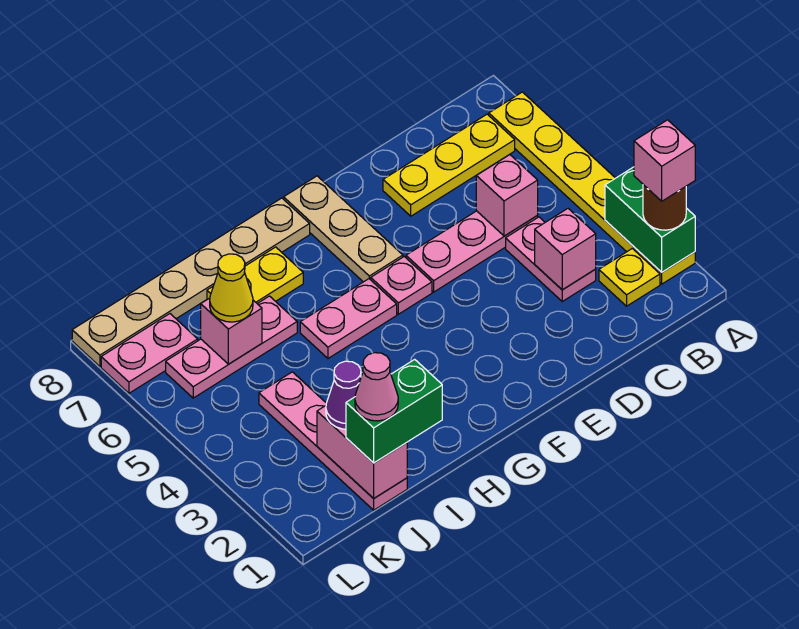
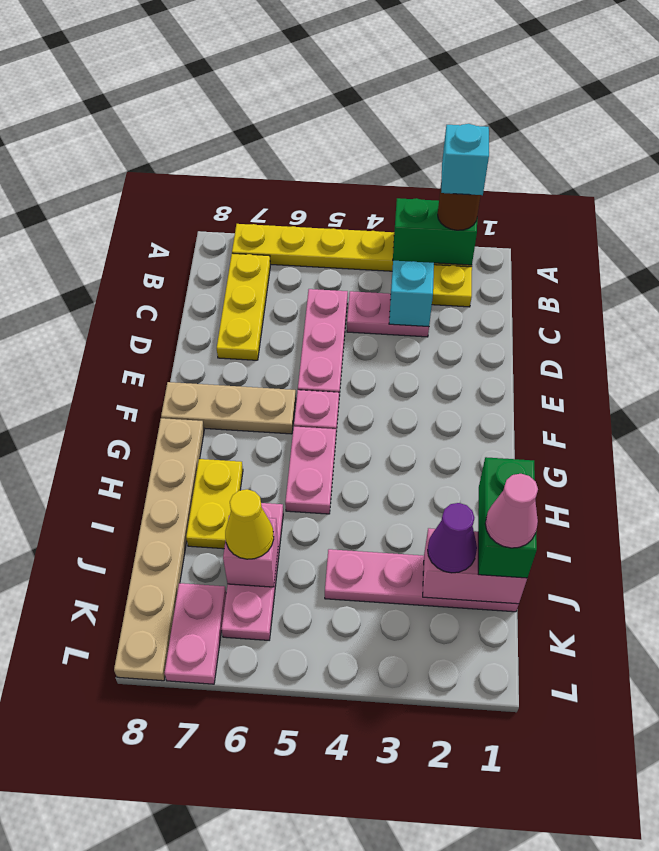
pink brick A2 level 4 -> cyan brick A2 level 4
pink brick C3 level 2 -> cyan brick C3 level 2
pink brick C5 level 2 -> none

